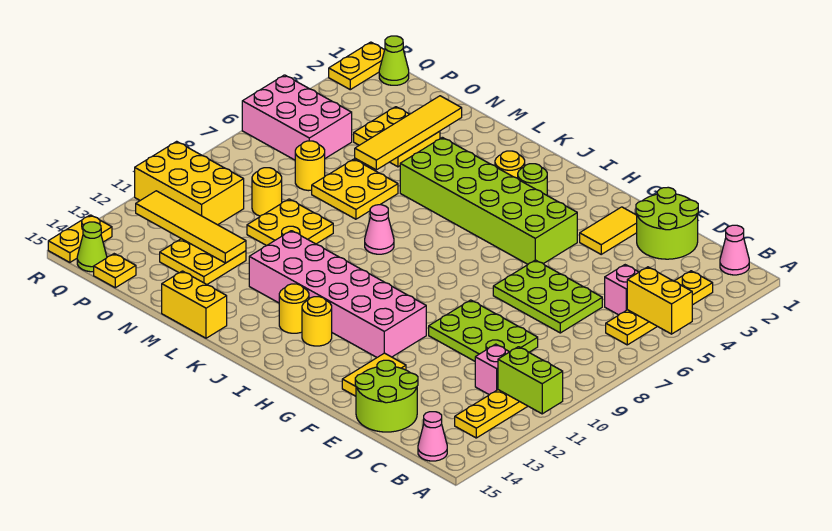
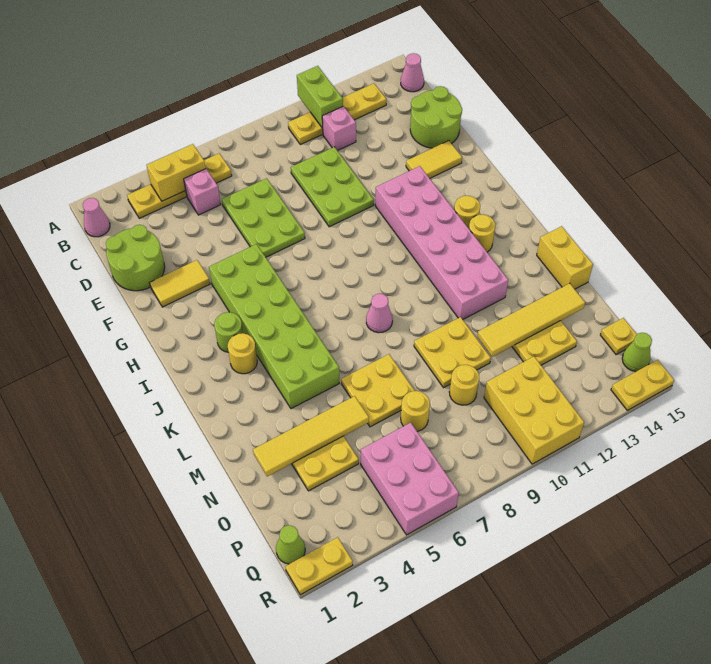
yellow brick A5:B5 level 2 -> yellow brick B4:B5 level 2
yellow tile N12:Q12 level 2 -> yellow tile N11:N14 level 2

